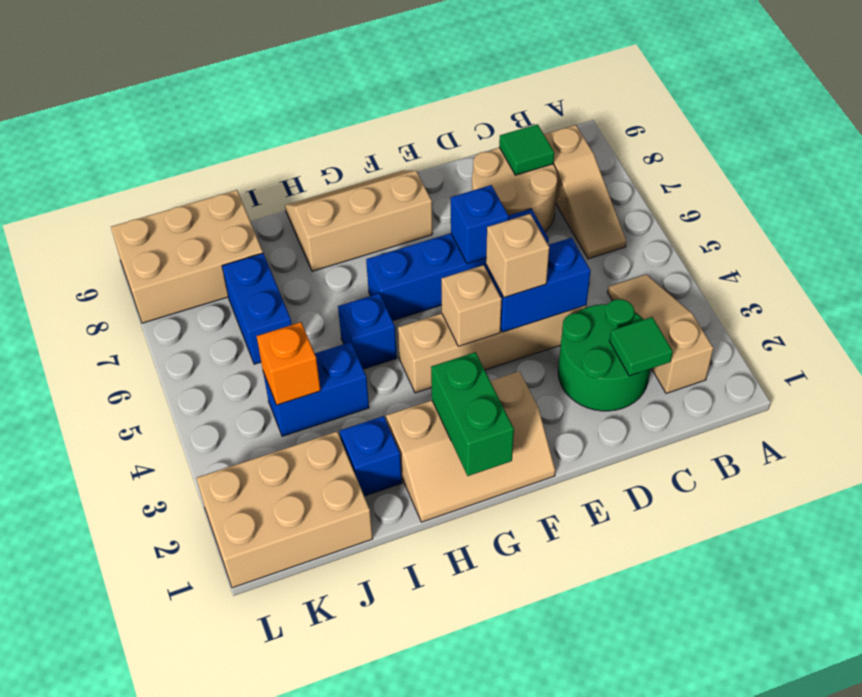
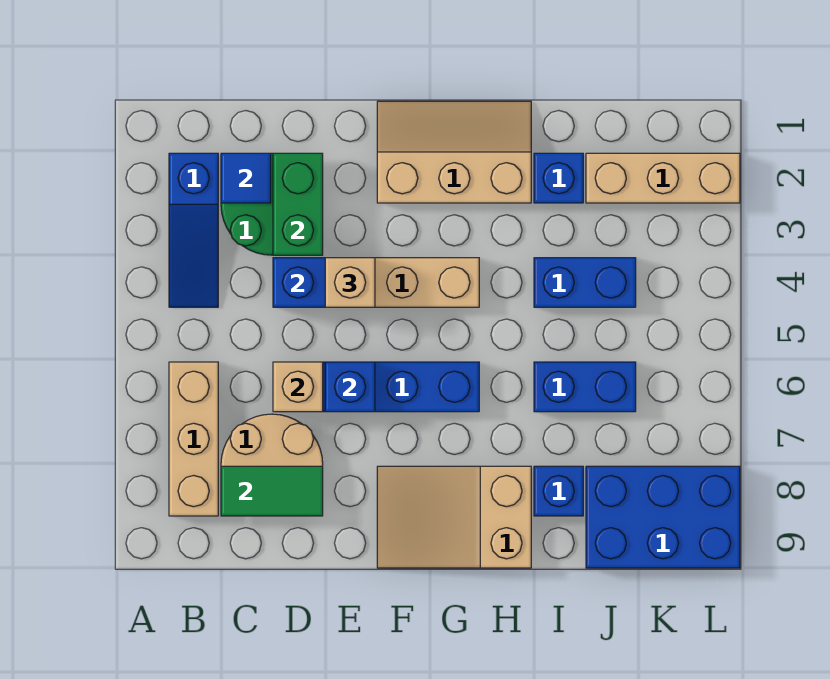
tan slope B2:B4 level 1 top 2 -> blue slope B2:B4 level 1 top 2
tan slope B6:B8 level 1 top 8 -> tan brick B6:B8 level 1
green tile C2 level 2 -> blue tile C2 level 2
green tile C8 level 2 -> green tile C8:D8 level 2
tan brick F4 level 2 -> tan brick D6 level 2
tan slope F8:H9 level 1 top 8 -> tan slope F8:H9 level 1 top H
green brick G1:G2 level 2 -> green brick D2:D3 level 2
blue brick H5 level 1 -> blue brick I8 level 1
tan brick J1:L2 level 1 -> tan brick J2:L2 level 1
orange brick J4 level 2 -> none
blue brick J6:J7 level 1 -> blue brick I6:J6 level 1
tan brick J8:L9 level 1 -> blue brick J8:L9 level 1

